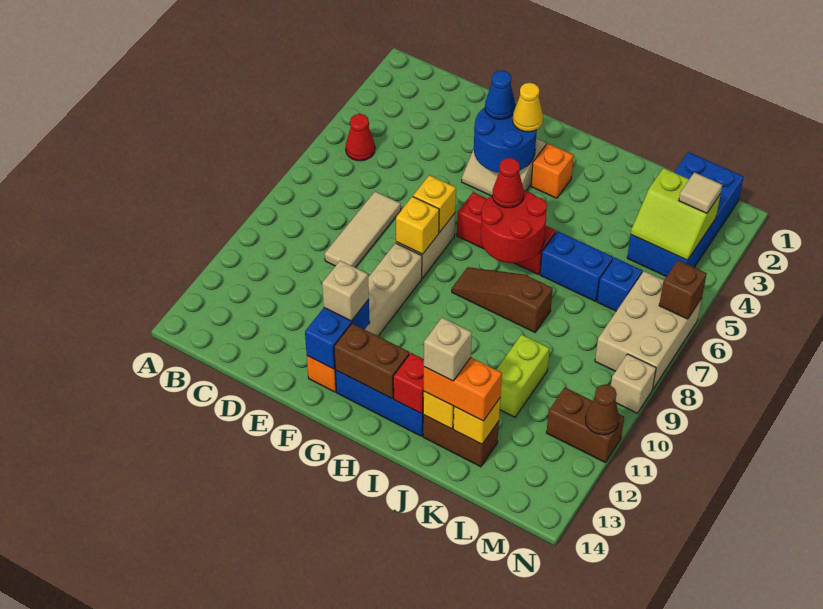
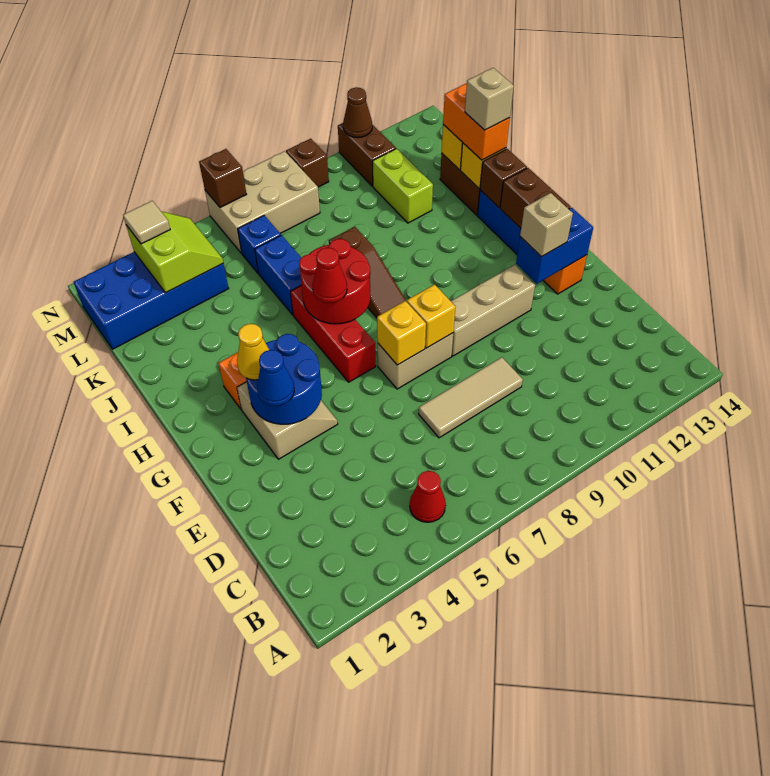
red brick I13 level 2 -> brown brick I13 level 2
lime brick K10:K11 level 1 -> lime brick K11:L11 level 1
tan brick N9 level 1 -> brown brick N9 level 1

